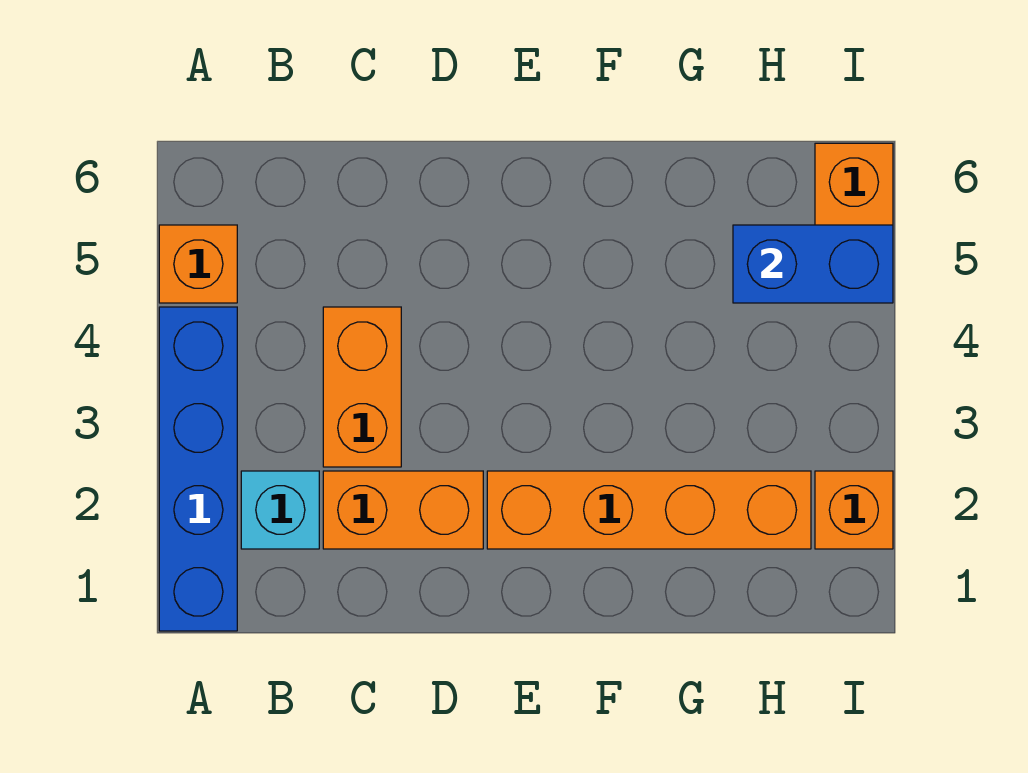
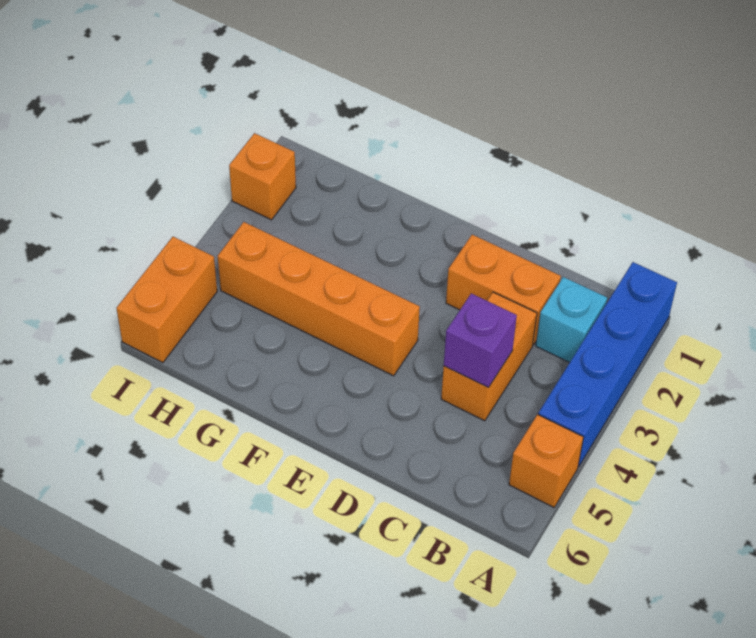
none -> purple brick C4 level 2
orange brick E2:H2 level 1 -> orange brick E4:H4 level 1
blue brick H5:I5 level 2 -> none

